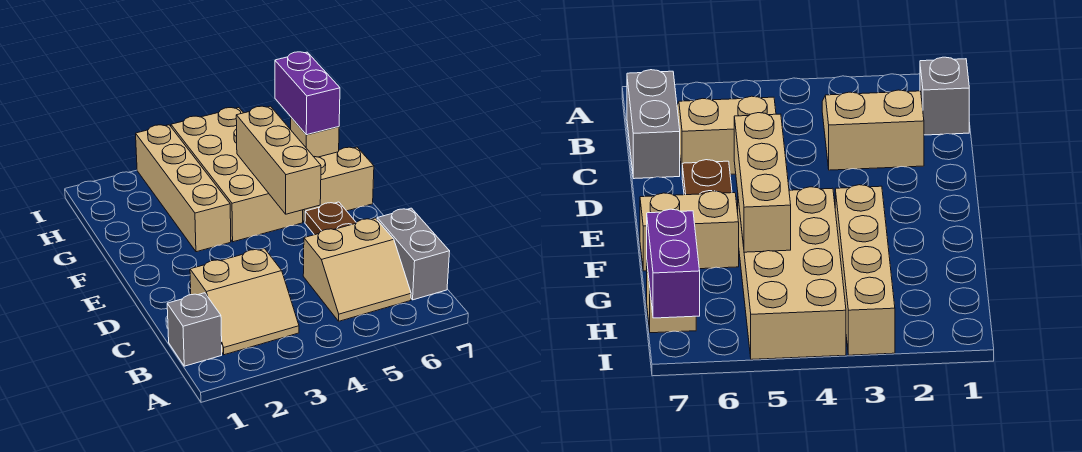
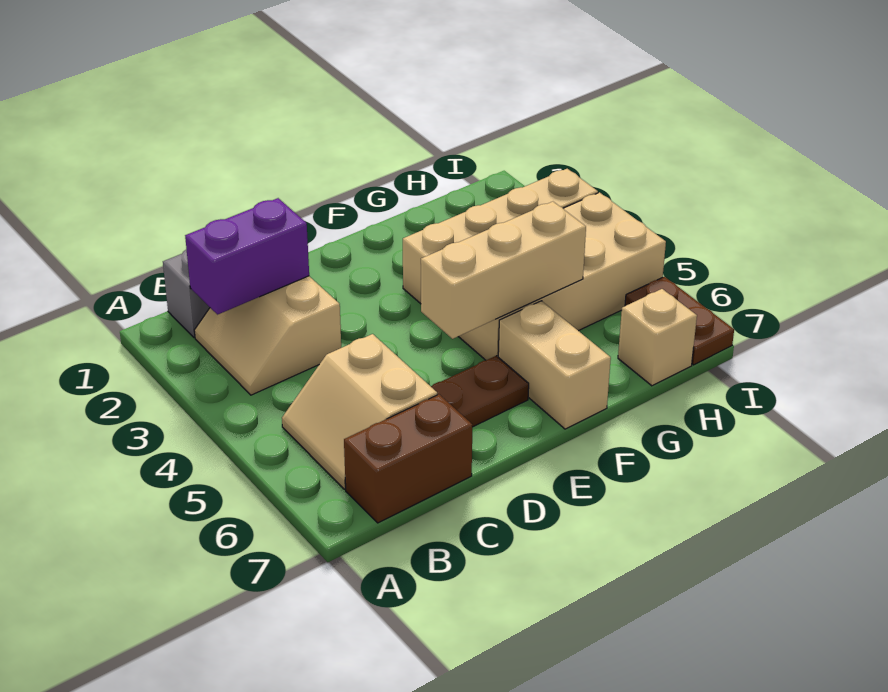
grey brick B7:C7 level 1 -> brown brick B7:C7 level 1
purple brick H7:I7 level 2 -> purple brick B2:C2 level 2
none -> brown plate I6:I7 level 1

